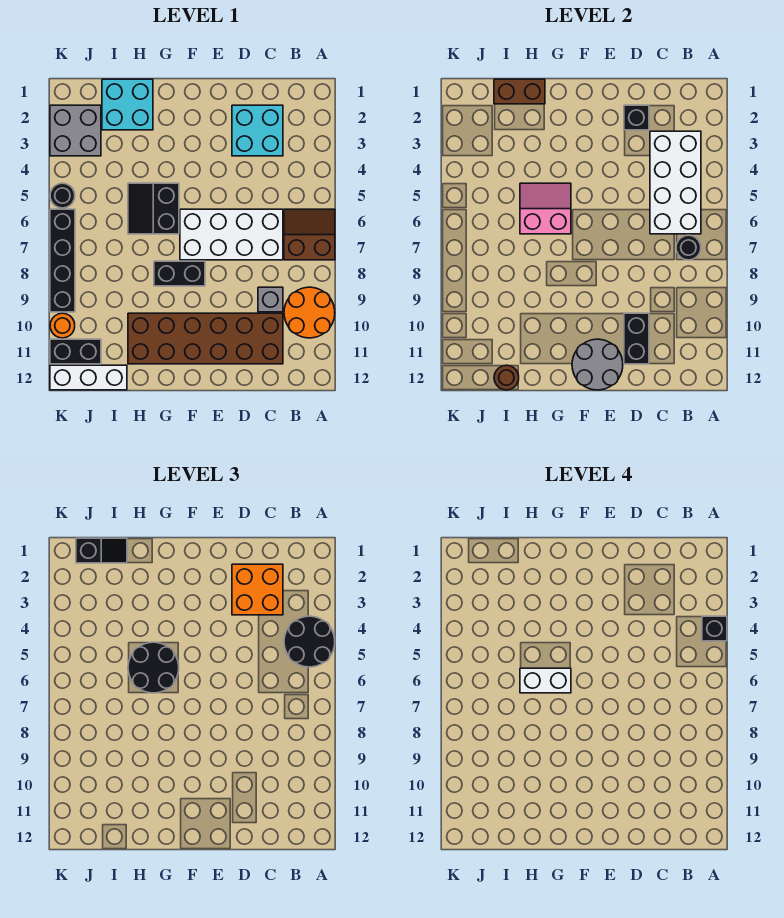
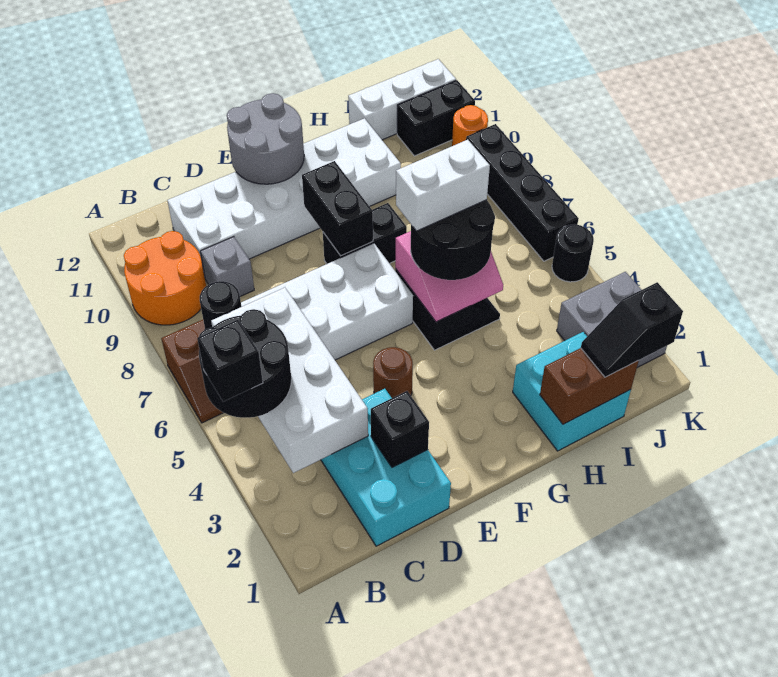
cyan brick C2:D3 level 1 -> cyan brick C1:D3 level 1
orange brick C2:D3 level 3 -> none
brown brick C10:H11 level 1 -> white brick C10:H11 level 1
black brick D10:D11 level 2 -> black brick F8:F9 level 2
brown round brick I12 level 2 -> brown round brick E4 level 1

